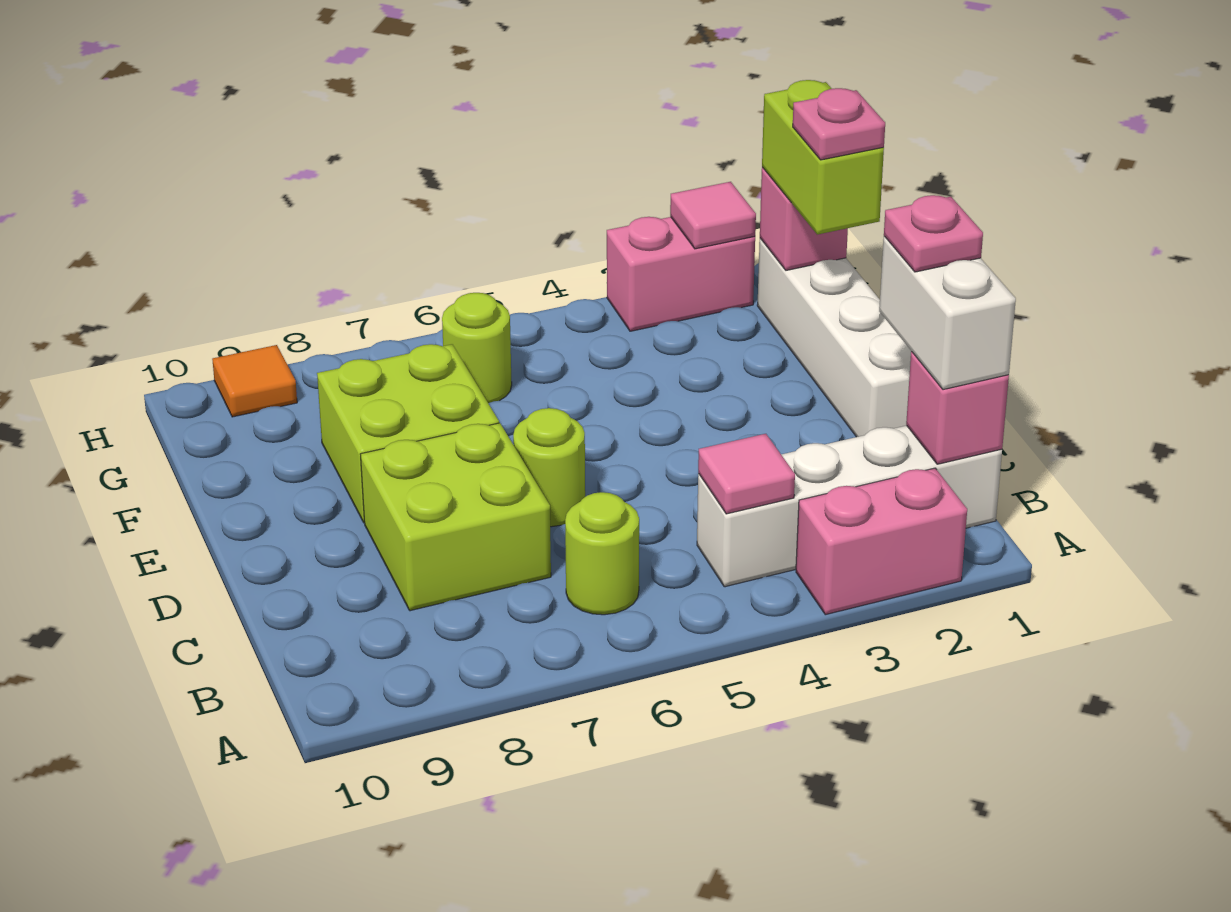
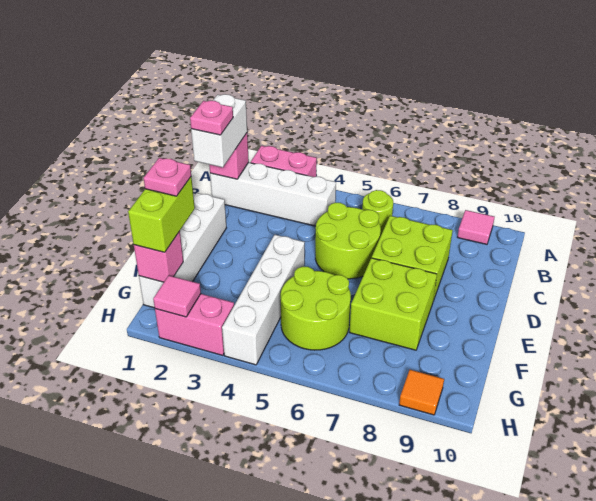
pink tile B4 level 2 -> pink tile A9 level 1
lime round brick D6 level 1 -> lime round brick C5:D6 level 1
none -> white brick E4:H4 level 1
lime round brick G6 level 1 -> lime round brick F5:G6 level 1

